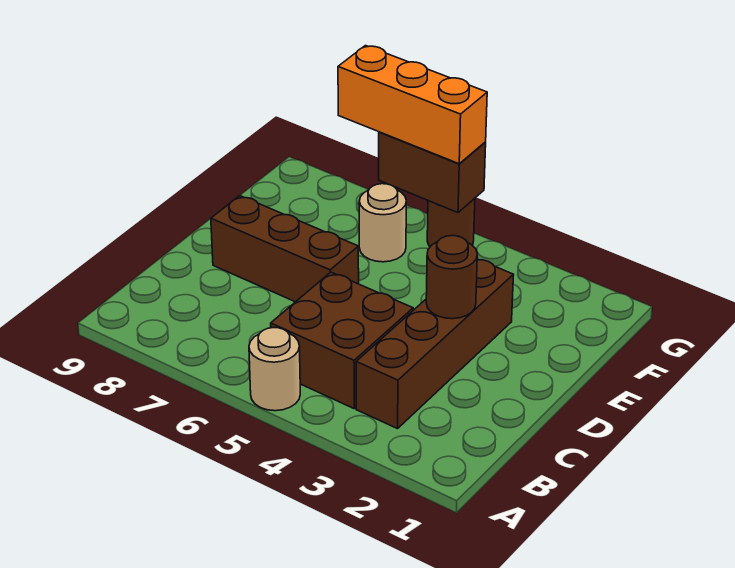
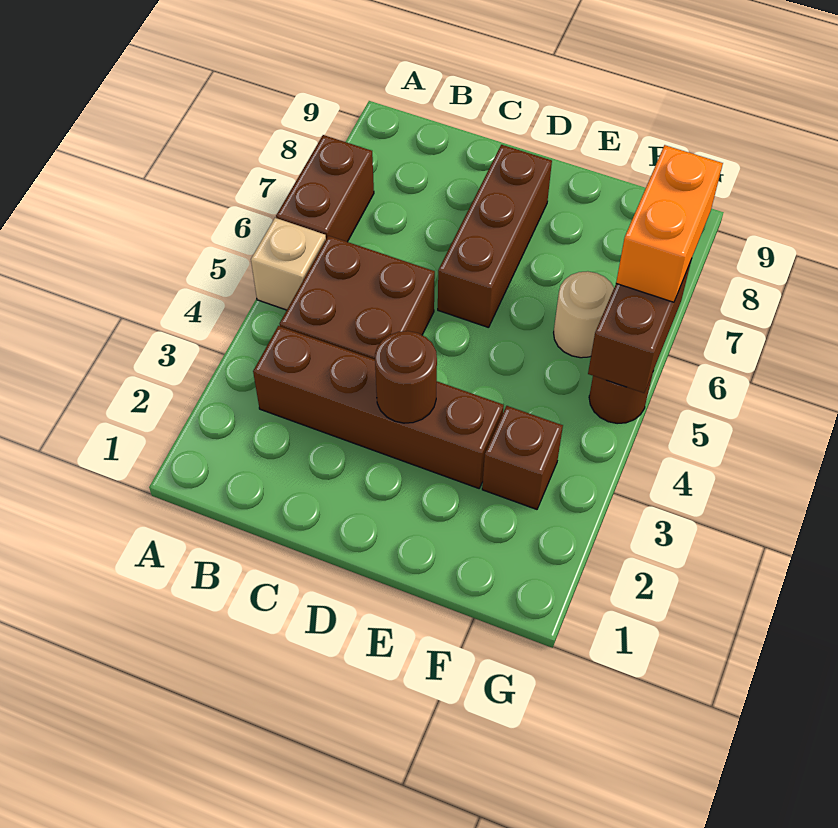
tan round brick A5 level 1 -> tan brick A5 level 1
none -> brown brick A6:A7 level 1
none -> brown brick F3 level 1
orange brick G5:G7 level 3 -> orange brick G6:G7 level 3

